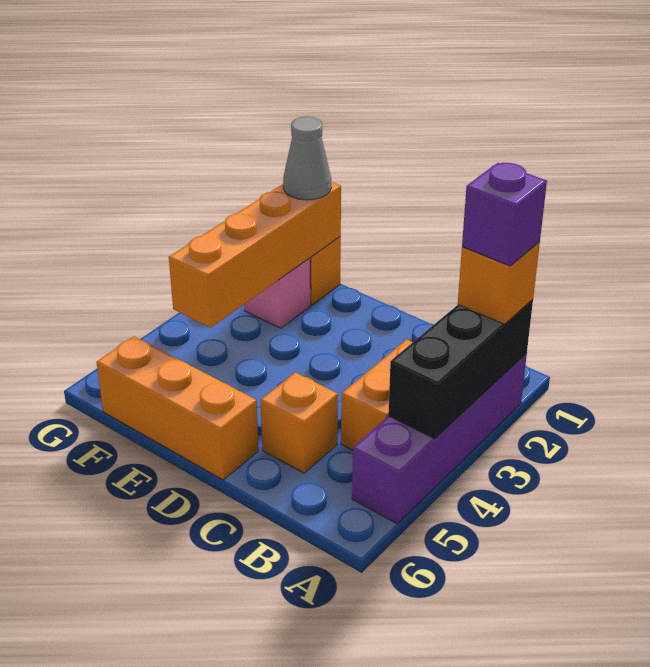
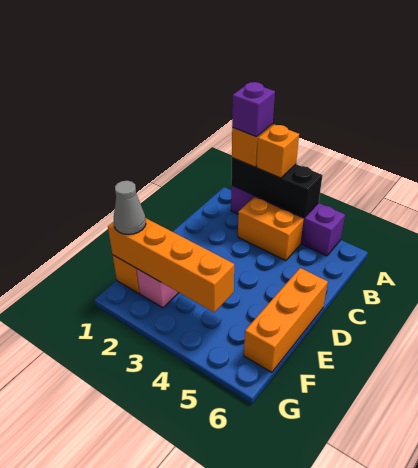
orange brick C5 level 1 -> orange brick A3 level 3

